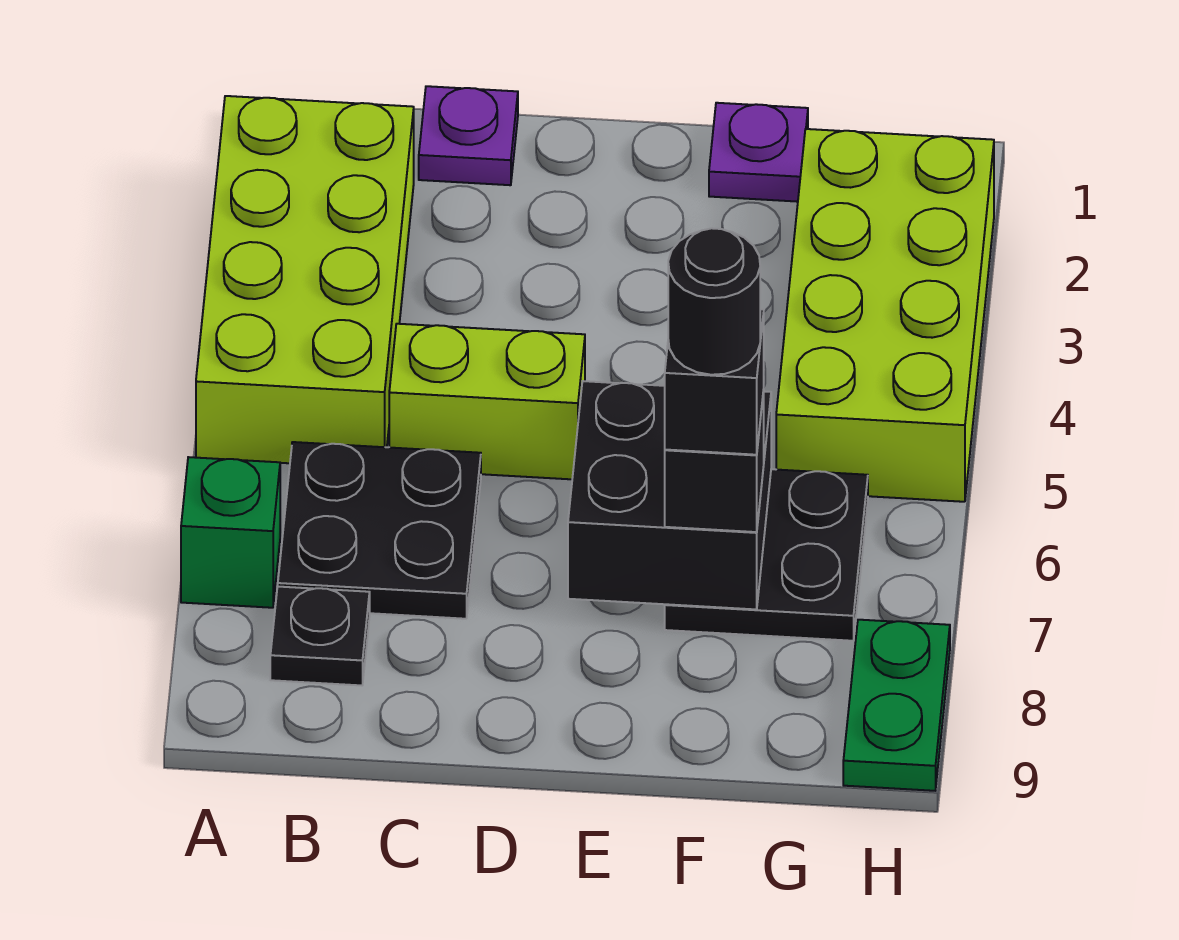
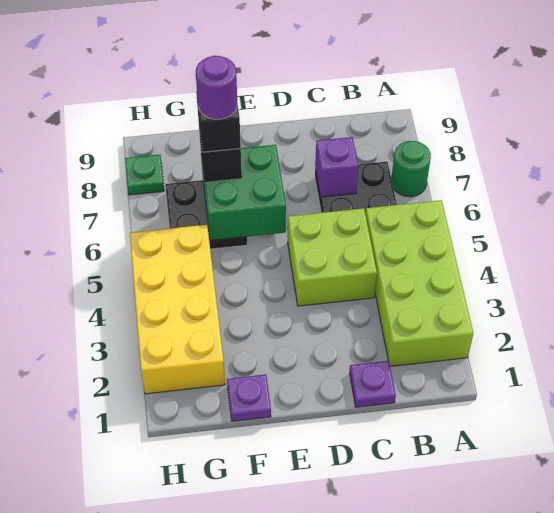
green brick A7 level 1 -> green round brick A7 level 1
black plate B8 level 1 -> none
lime brick C5:D5 level 1 -> lime brick C4:D5 level 1
none -> purple brick C7 level 2
black brick E6:F7 level 2 -> green brick E6:F7 level 2
black round brick F7 level 5 -> purple round brick F7 level 5
lime brick G2:H5 level 1 -> yellow brick G2:H5 level 1
green plate H8:H9 level 1 -> green plate H8 level 1

